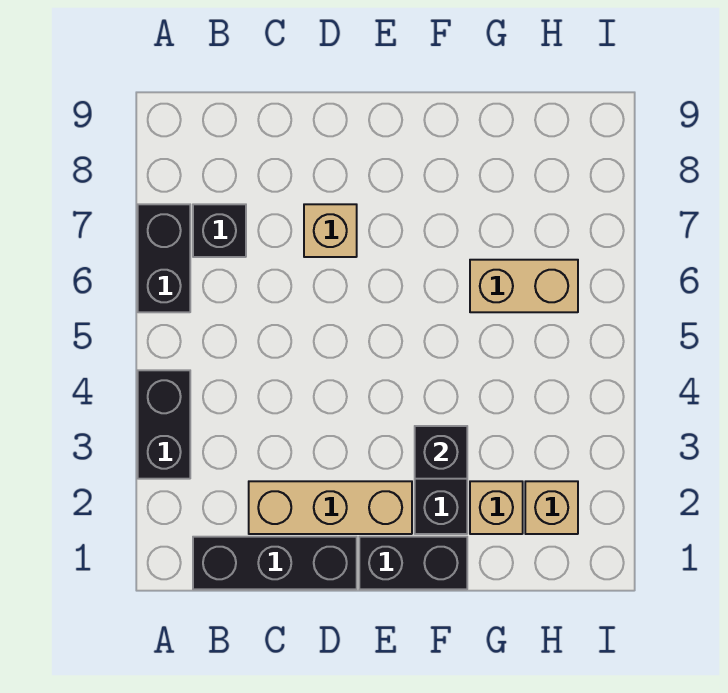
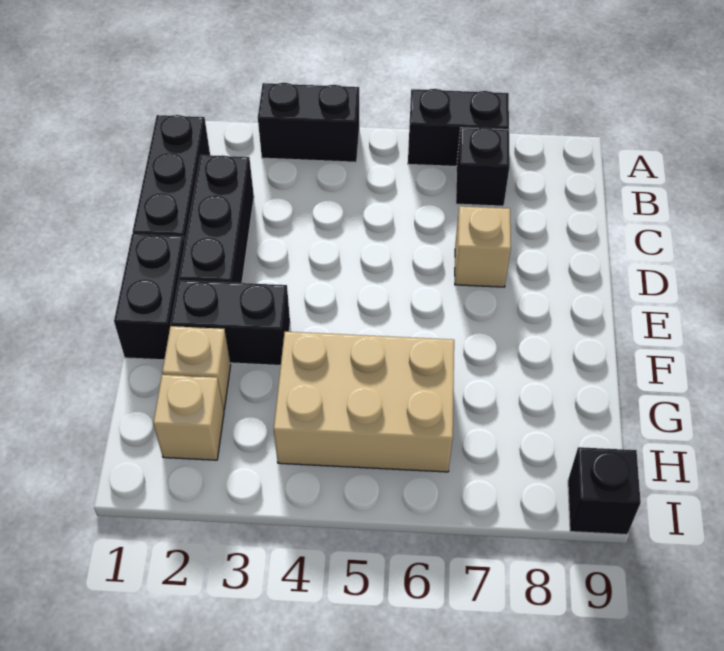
tan brick C2:E2 level 1 -> black brick C2:E2 level 1
black brick F3 level 2 -> black brick I9 level 1
tan brick G6:H6 level 1 -> tan brick G4:H6 level 1

